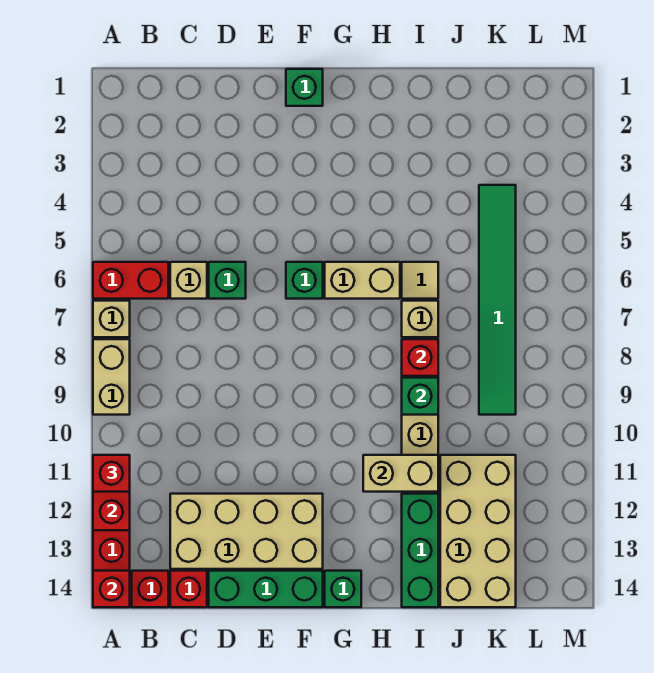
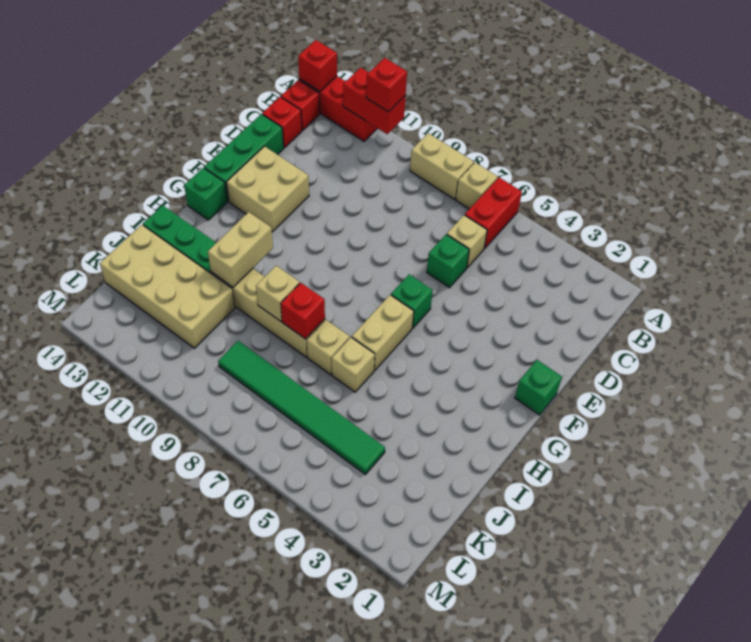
tan brick C12:F13 level 1 -> tan brick E12:F13 level 1
tan tile I6 level 1 -> tan brick I6 level 1
green brick I9 level 2 -> tan brick I9 level 2

